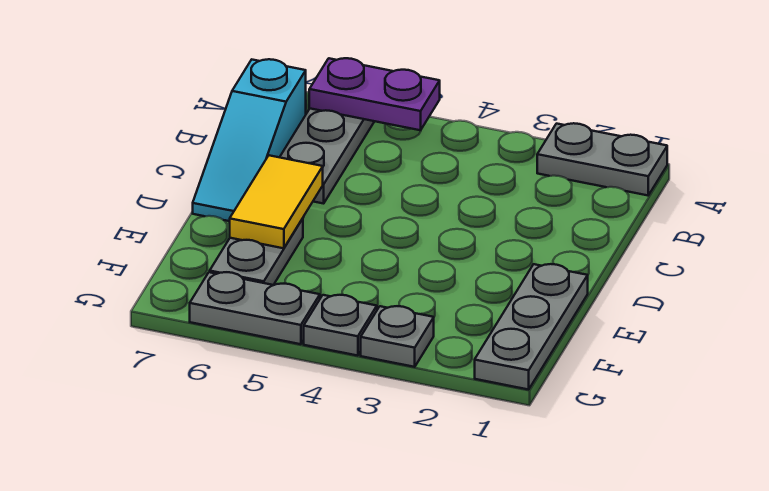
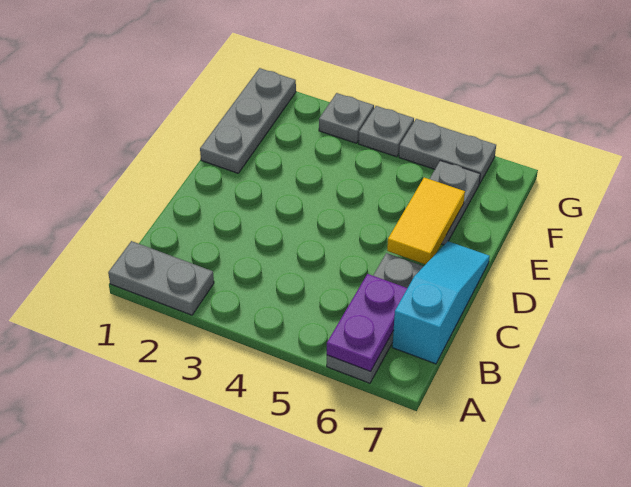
purple plate A5:A6 level 2 -> purple plate A6:B6 level 2

